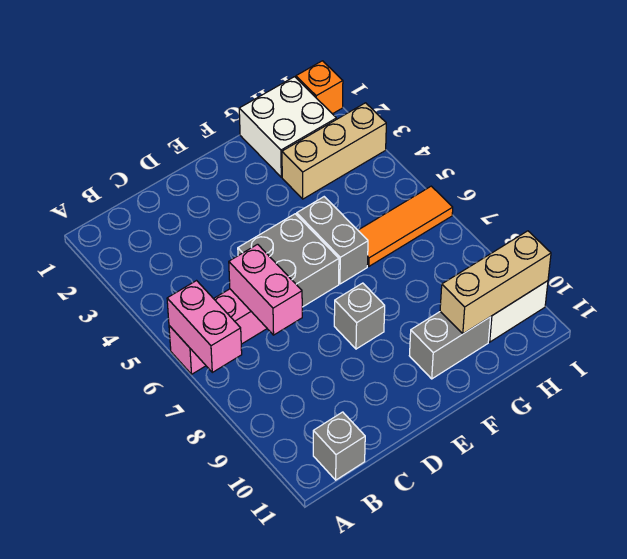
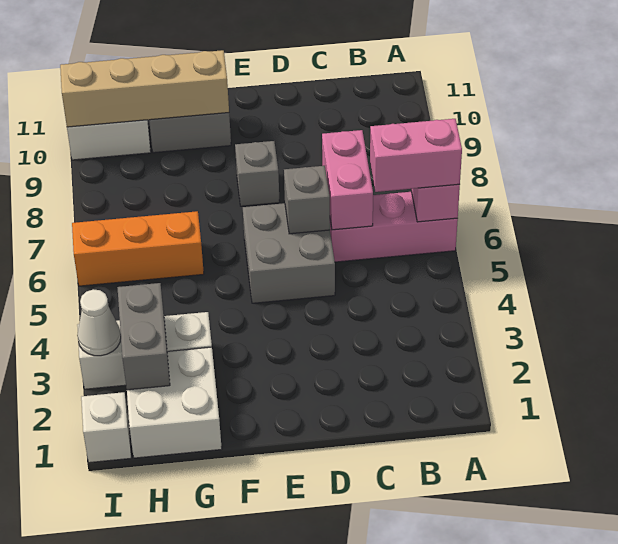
none -> pink brick A6:B6 level 3
grey brick B11 level 1 -> grey brick D6 level 2
grey brick F5:F6 level 1 -> grey brick H2:H3 level 2
tan brick G3:I3 level 1 -> white brick G3:I3 level 1
orange tile G6:I6 level 1 -> orange brick G6:I6 level 1
tan brick G10:I10 level 2 -> tan brick F10:I10 level 2
orange brick I1 level 1 -> white brick I1 level 1
none -> white cone I3 level 2

